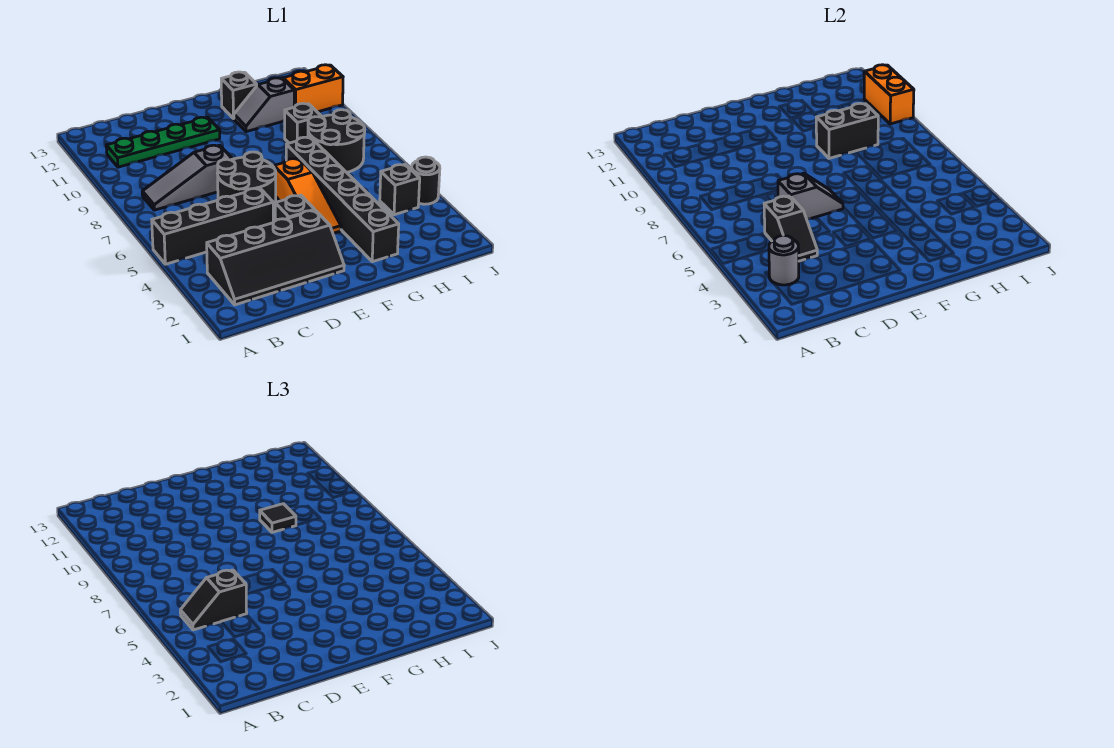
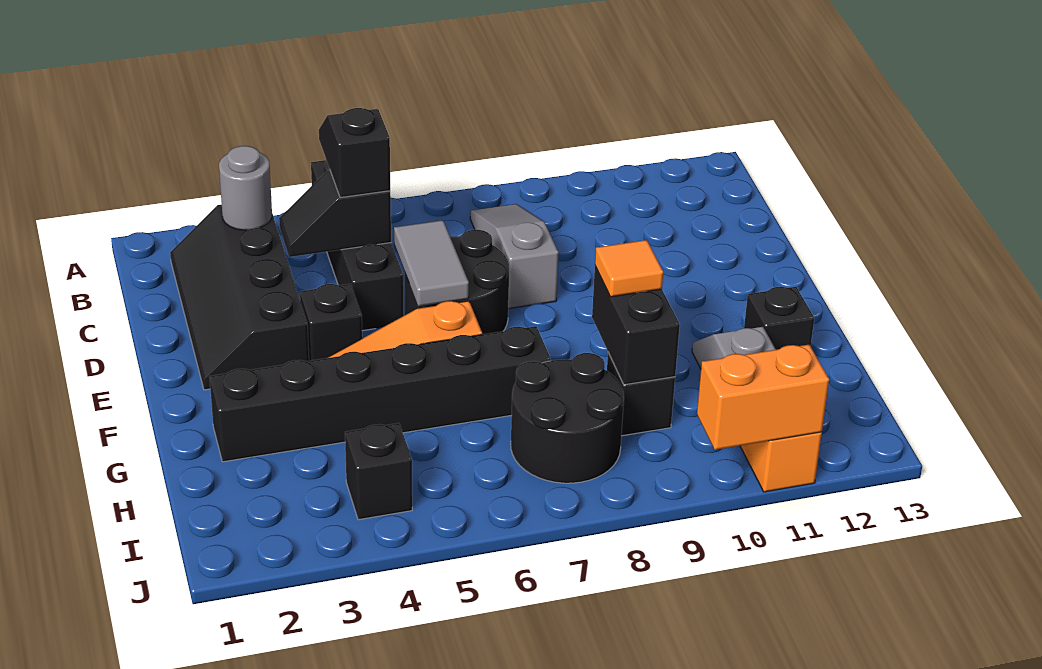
green plate B11:E11 level 1 -> none
grey slope D6:E6 level 2 top D -> grey tile D6:E6 level 2
black tile G9 level 3 -> orange tile G9 level 3
black round brick J4 level 1 -> none

